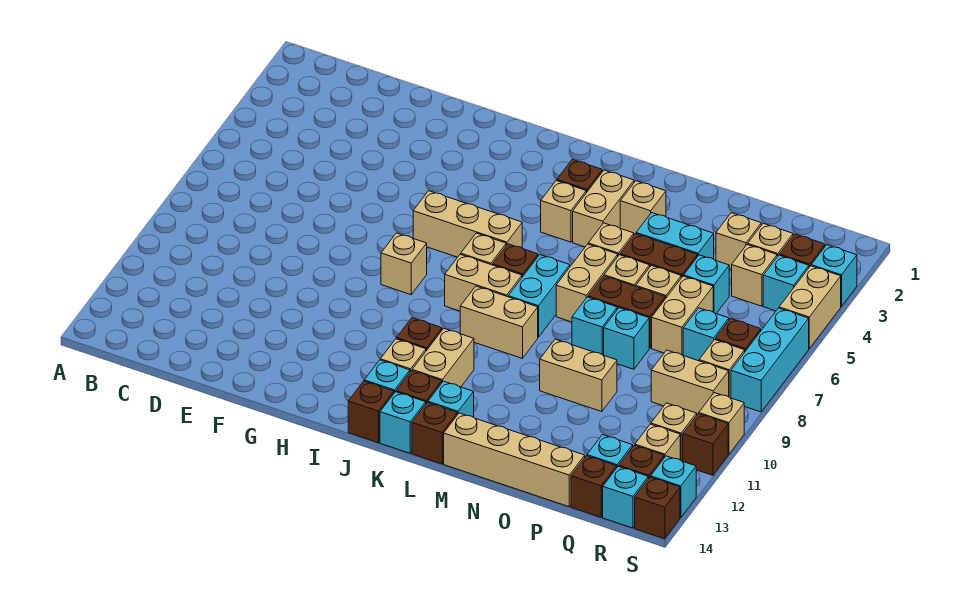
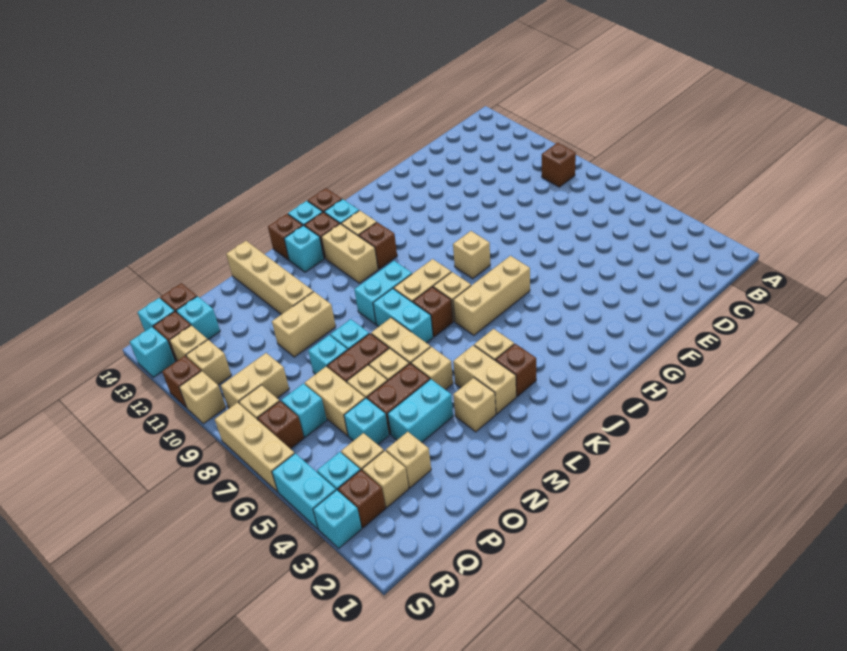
tan brick K9:L9 level 1 -> cyan brick K9:L9 level 1
tan brick M14:P14 level 1 -> tan brick N11:N14 level 1
tan brick S4:S5 level 1 -> cyan brick S4:S5 level 1
cyan brick S6:S8 level 1 -> tan brick S6:S8 level 1
brown brick S14 level 1 -> brown brick B9 level 1

